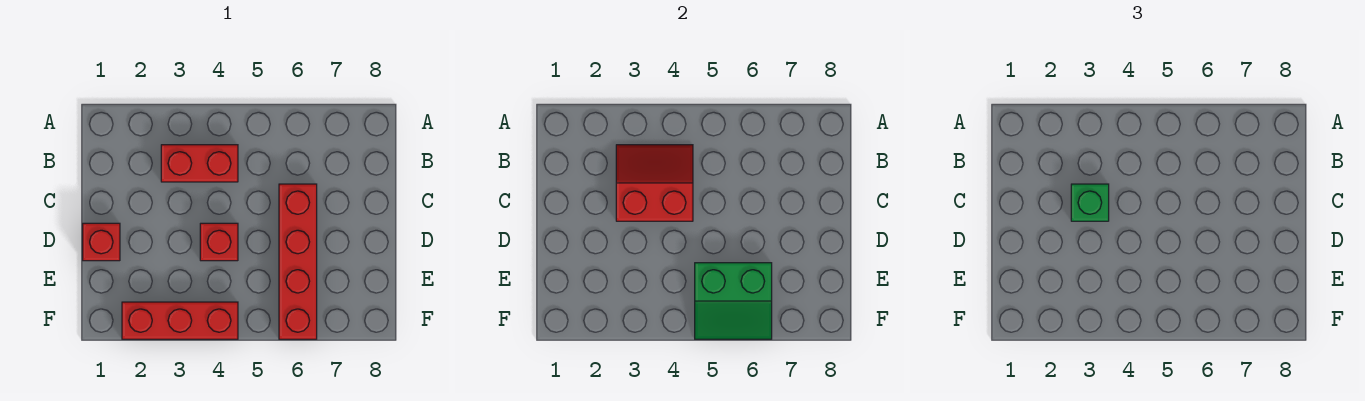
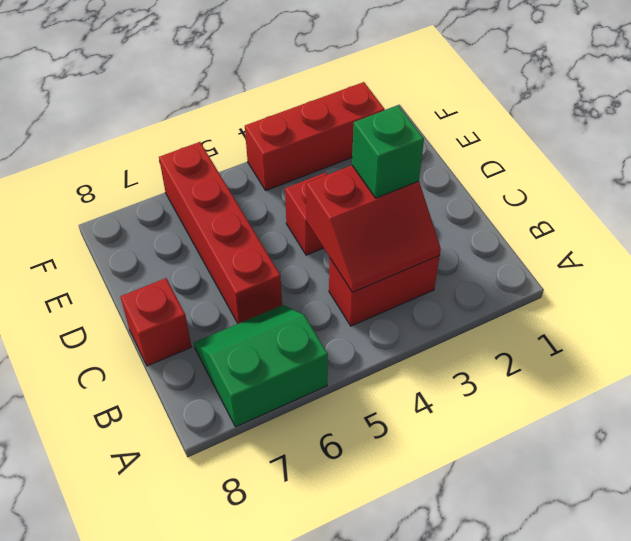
red brick D1 level 1 -> red brick C8 level 1
green slope E5:F6 level 2 top E -> green slope A6:B7 level 1 top A

